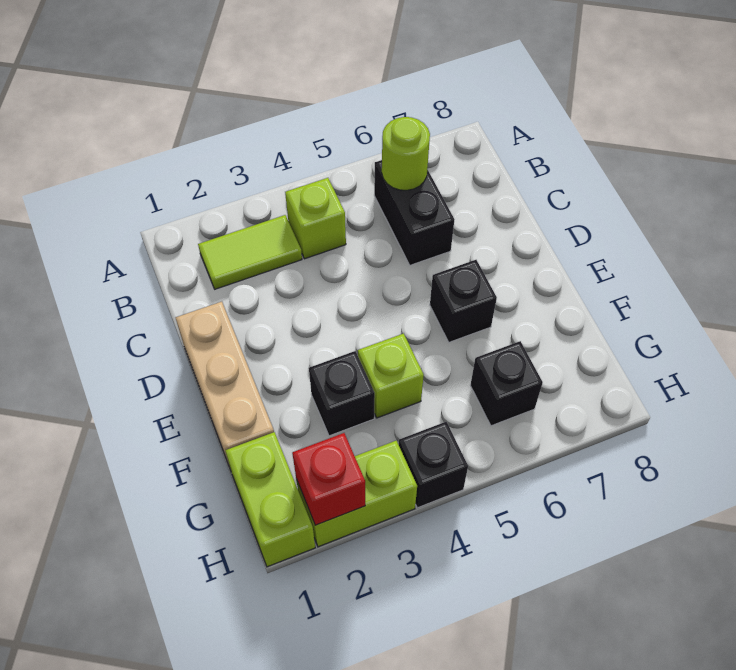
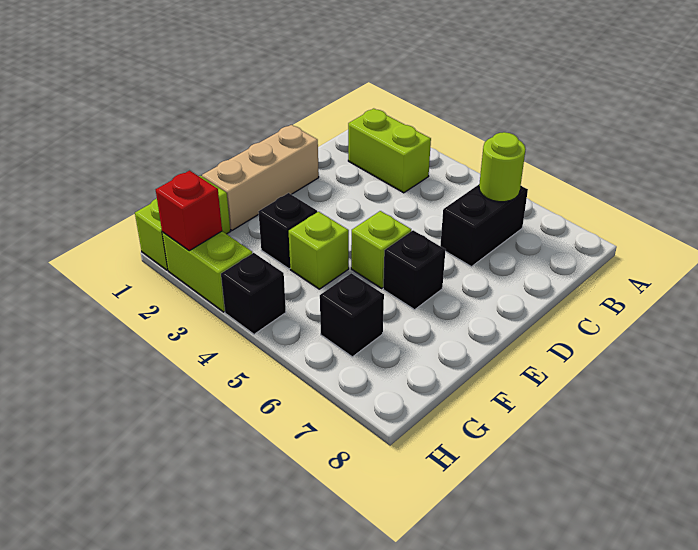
lime tile B2:B3 level 1 -> lime brick B2:B3 level 1
lime brick B4 level 1 -> lime brick E5 level 1

